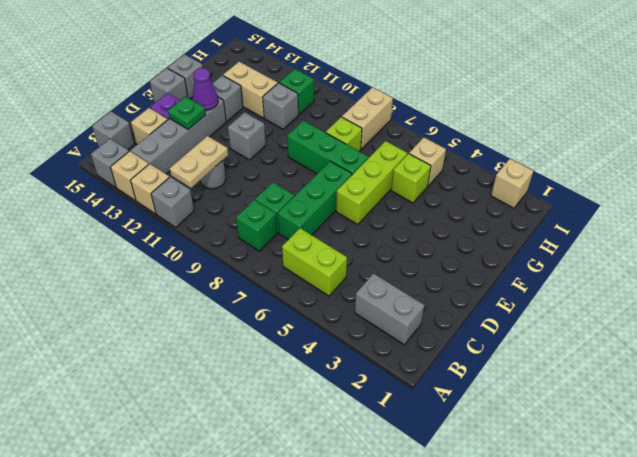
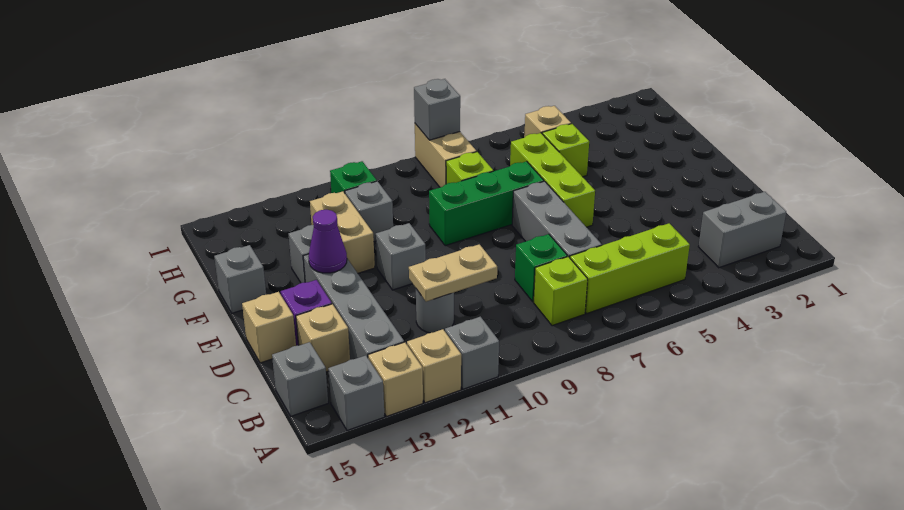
lime brick B5:B6 level 1 -> lime brick B5:B7 level 1
green brick B8 level 1 -> lime brick B8 level 1
tan plate B11:C11 level 2 -> tan plate C10:C11 level 2
green brick C7:E7 level 1 -> grey brick C7:E7 level 1
green plate D13 level 2 -> none
grey brick E15 level 1 -> grey brick I8 level 2
tan brick G12:G13 level 1 -> tan brick F12:G12 level 1
tan brick I2 level 1 -> tan brick D15 level 1

